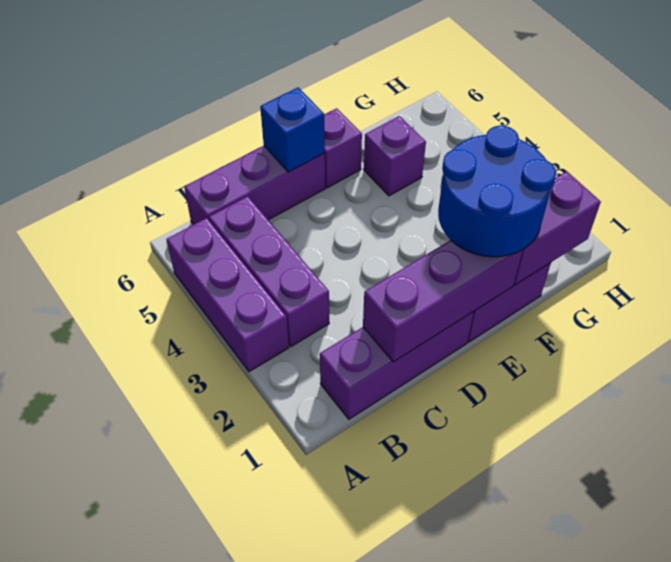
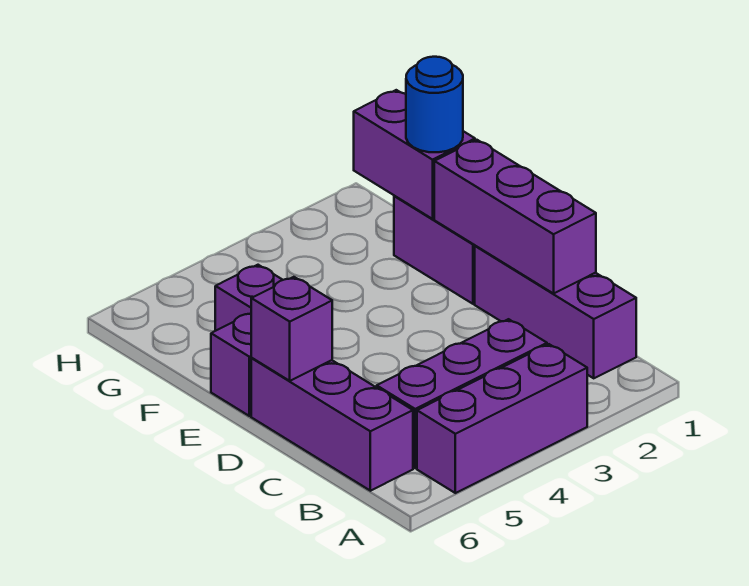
blue brick D6 level 2 -> purple brick D6 level 2
blue round brick E1:F2 level 3 -> blue round brick F1 level 3

